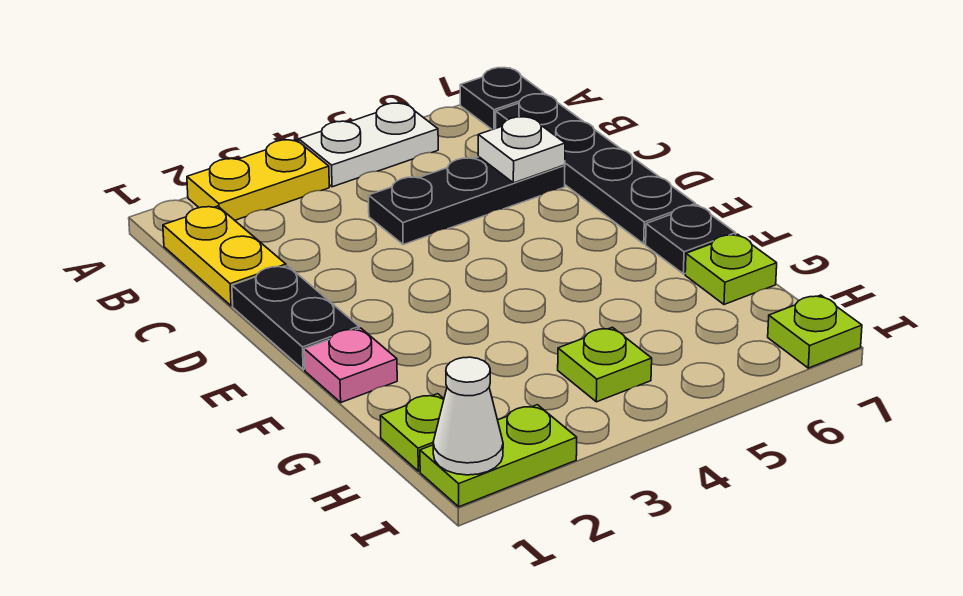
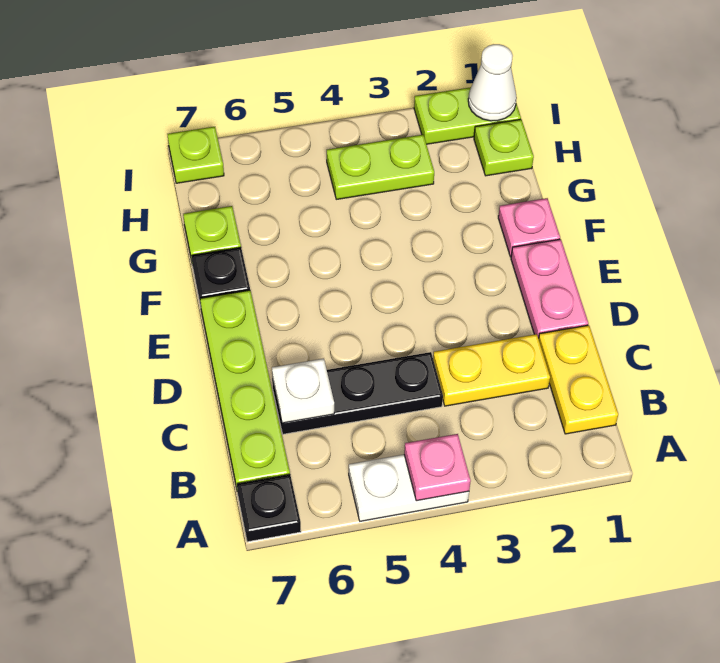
yellow plate A2:A3 level 1 -> yellow plate C2:C3 level 1
none -> pink plate A4 level 2
black plate B7:E7 level 1 -> lime plate B7:E7 level 1
black plate D1:E1 level 1 -> pink plate D1:E1 level 1
lime plate H4 level 1 -> lime plate H3:H4 level 1

